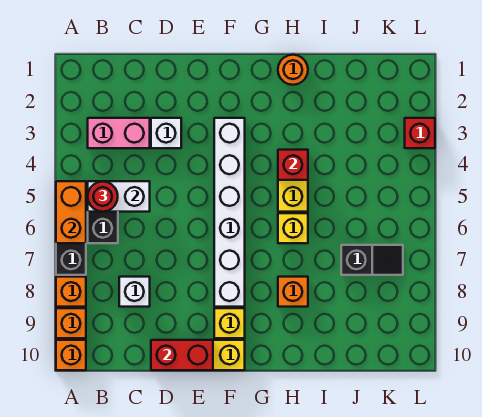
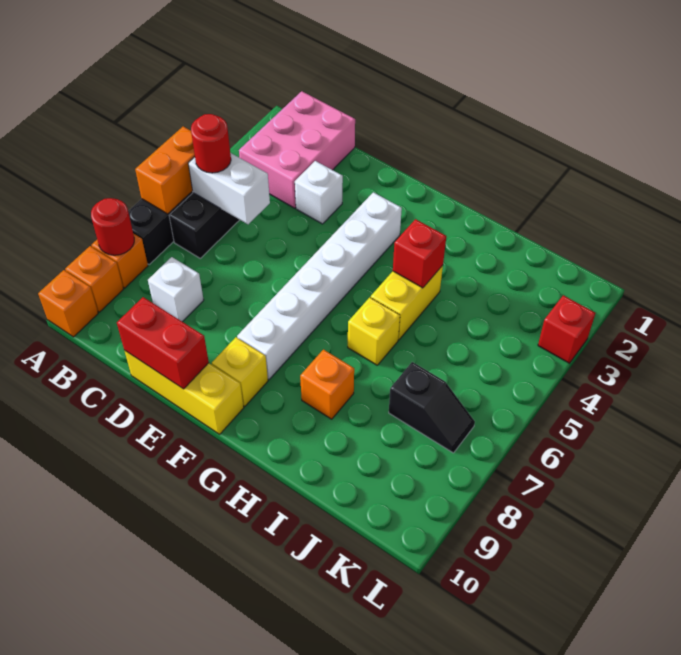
none -> red round brick A8 level 2
pink brick B3:C3 level 1 -> pink brick B1:C3 level 1
orange round brick H1 level 1 -> none

